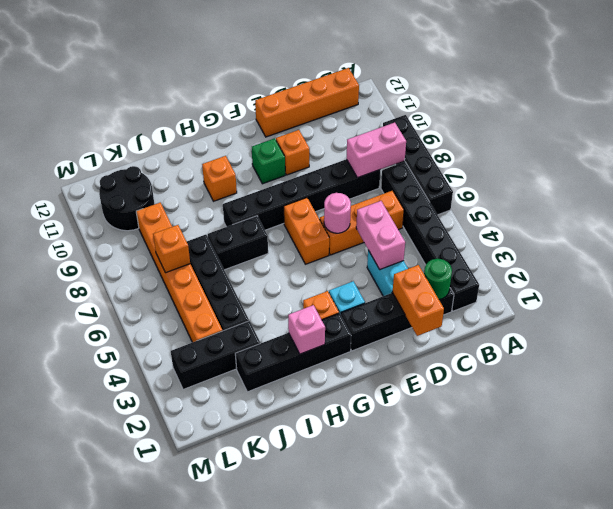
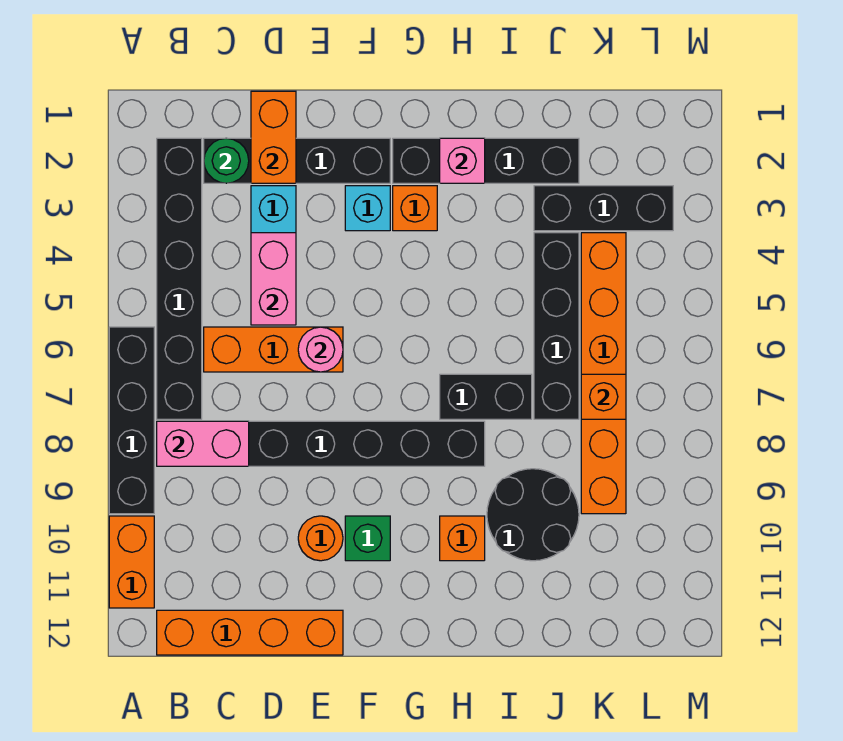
orange brick E10 level 1 -> orange round brick E10 level 1
orange brick F6:F7 level 1 -> orange brick A10:A11 level 1
black round brick K10:L11 level 1 -> black round brick I9:J10 level 1

